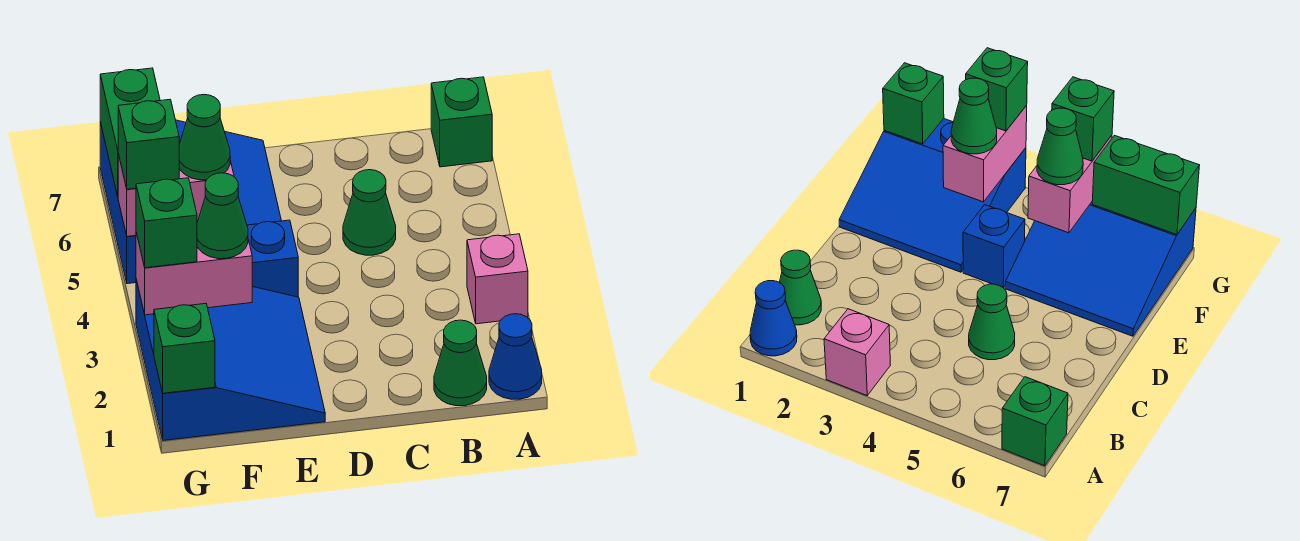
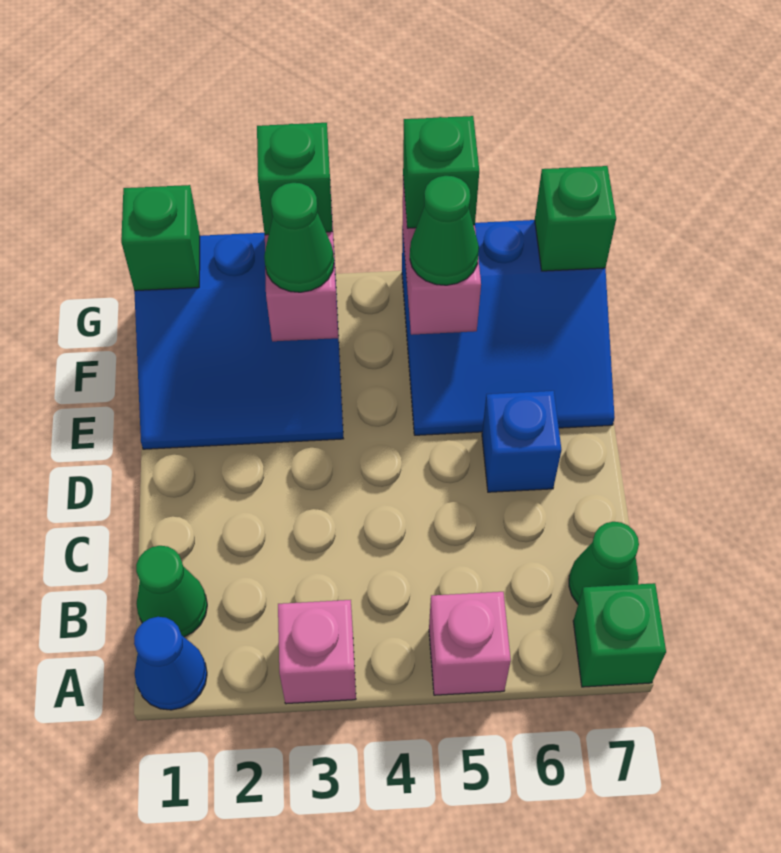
none -> pink brick A5 level 1
green cone C5 level 1 -> green cone B7 level 1
blue brick E4 level 1 -> blue brick D6 level 1
green brick G6:G7 level 2 -> green brick G7 level 2

